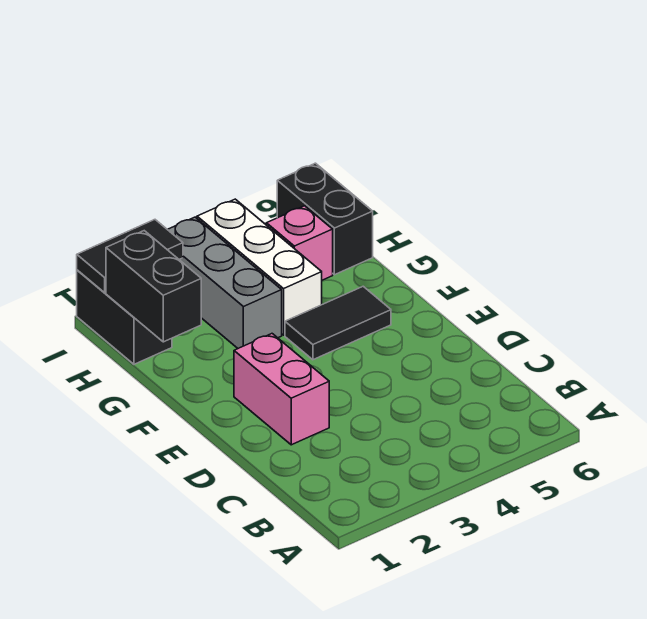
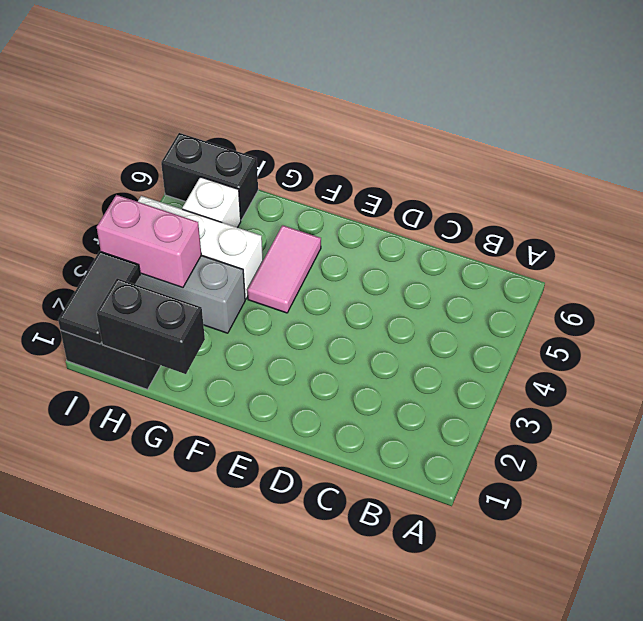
pink brick D2:E2 level 1 -> pink brick H3:I3 level 2
black tile F4:F5 level 1 -> pink tile F4:F5 level 1
pink brick H5 level 1 -> white brick H5 level 1

